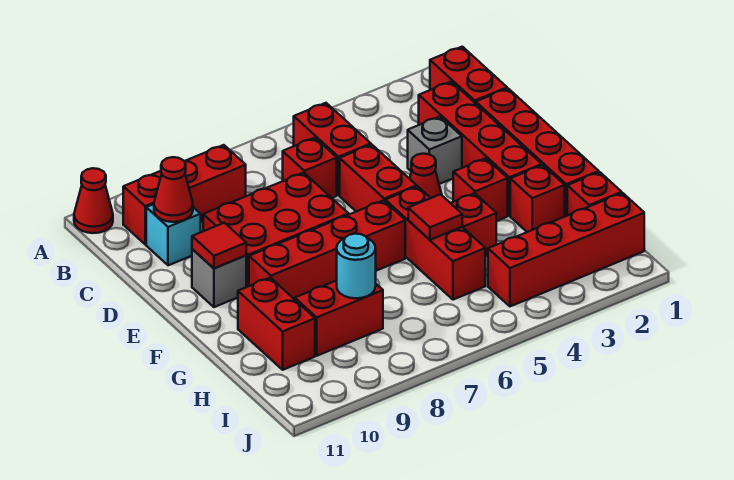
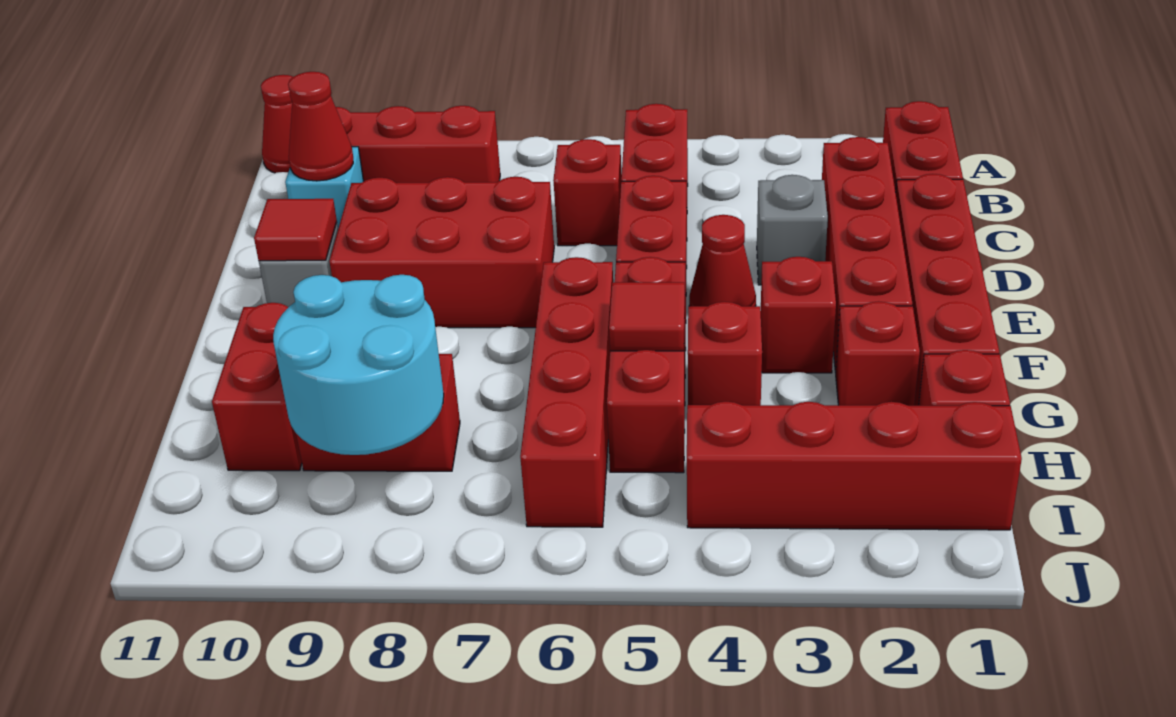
red brick F6:F9 level 1 -> red brick F6:I6 level 1
cyan round brick H8 level 2 -> cyan round brick H8:I9 level 2

